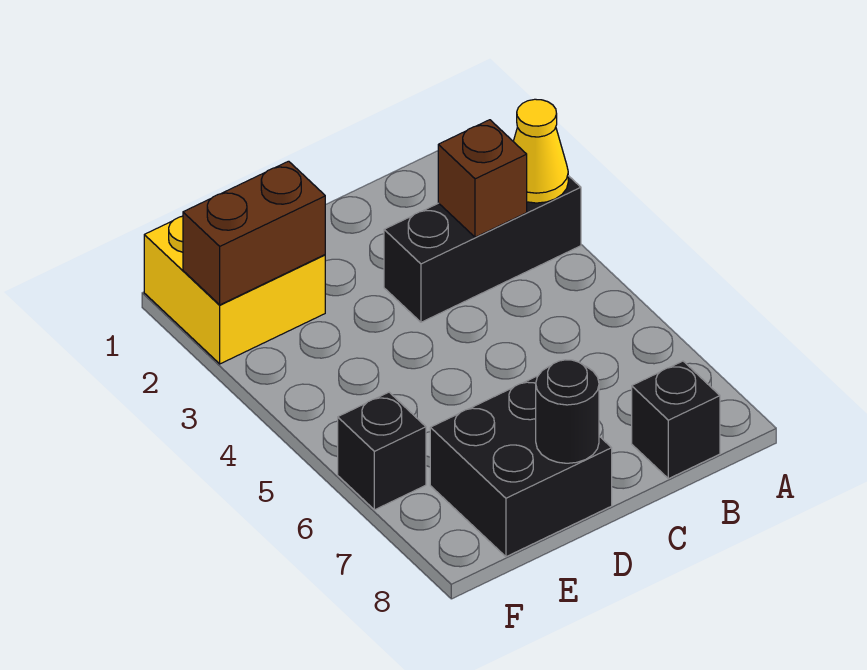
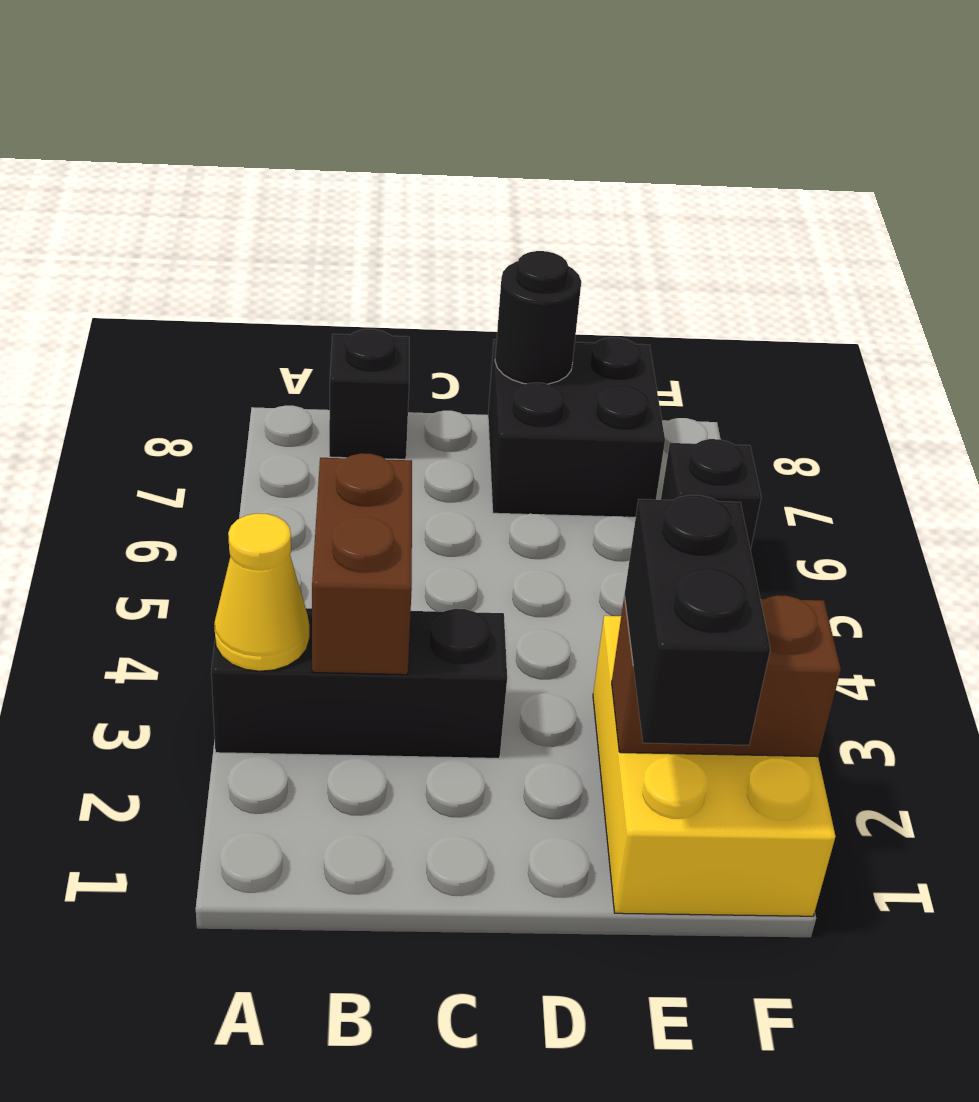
brown brick B3 level 2 -> brown brick B3:B4 level 2
yellow brick E1:F2 level 1 -> yellow brick E1:F3 level 1
none -> black brick E1:E2 level 3

